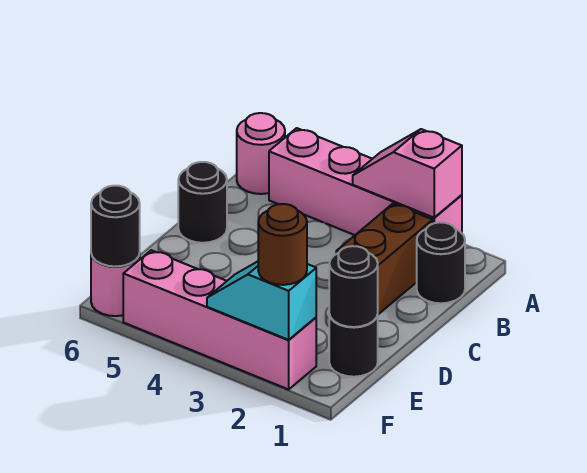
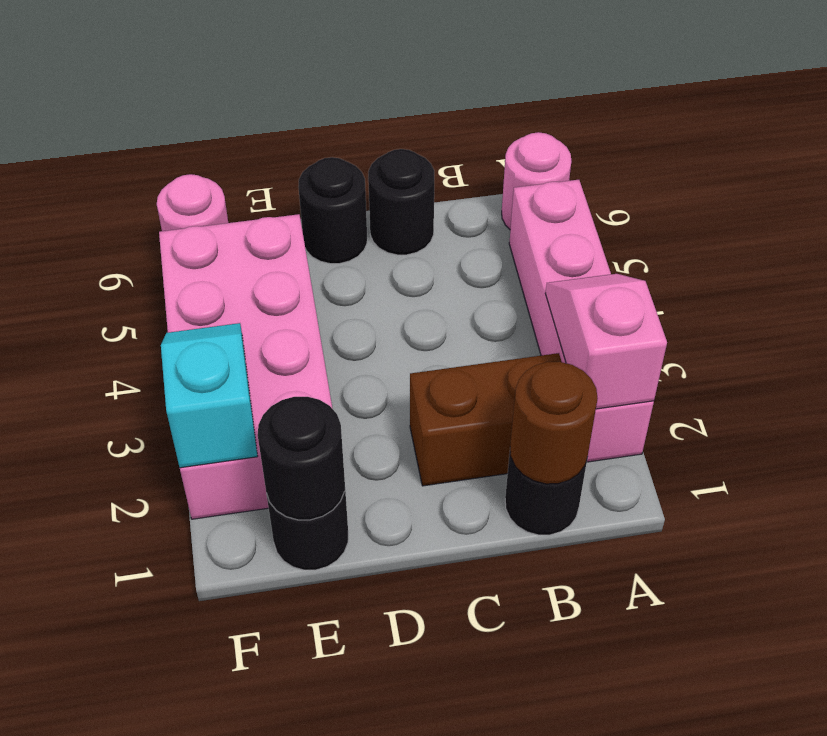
pink brick F2:F5 level 1 -> pink brick E2:F5 level 1
brown round brick F2 level 3 -> brown round brick B1 level 2
black round brick F6 level 2 -> black round brick D6 level 1

